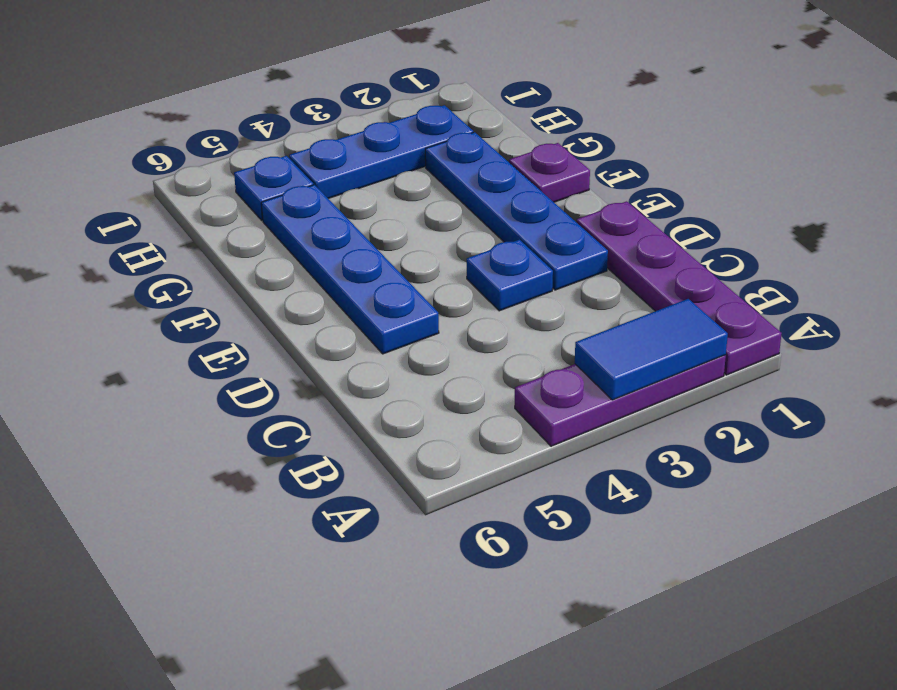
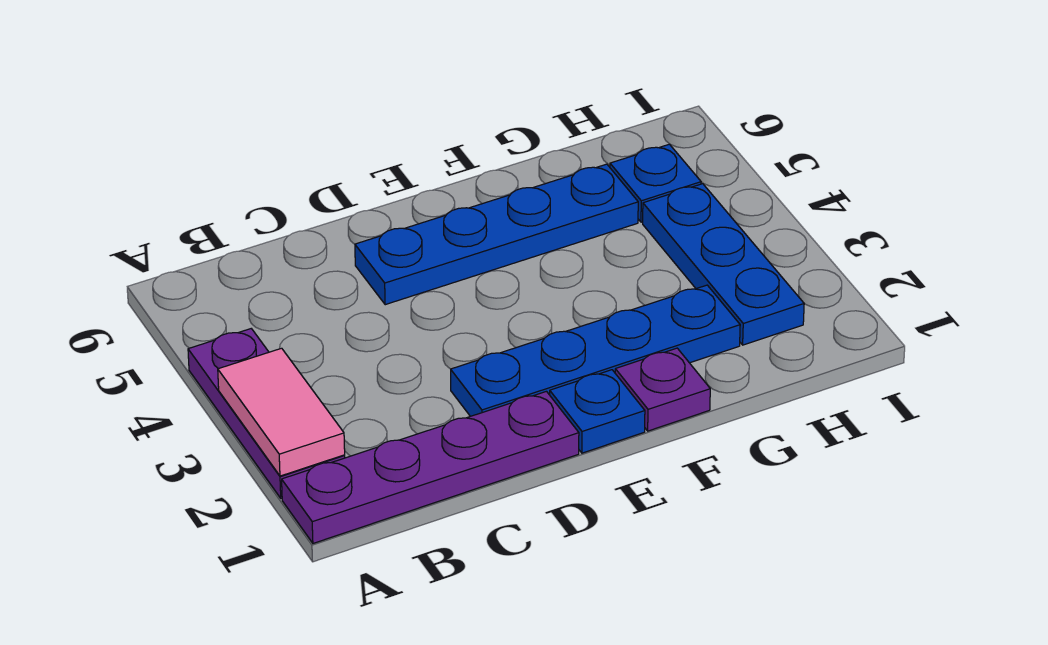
blue tile A2:A3 level 2 -> pink tile A2:A3 level 2
blue plate D3 level 1 -> blue plate E1 level 1

